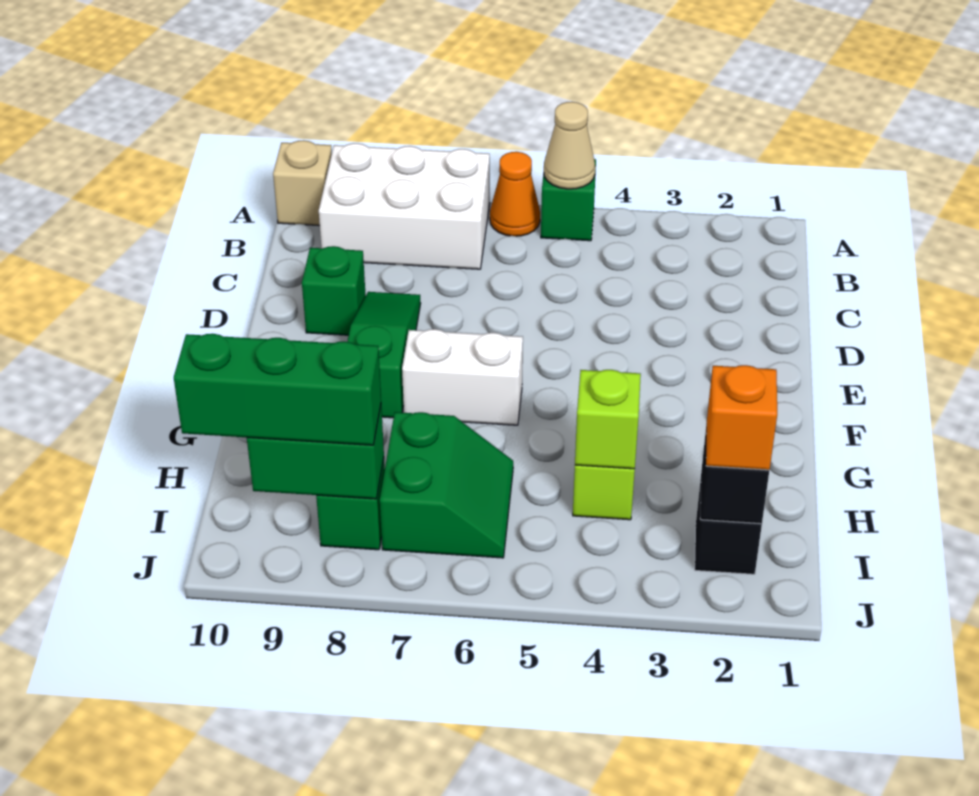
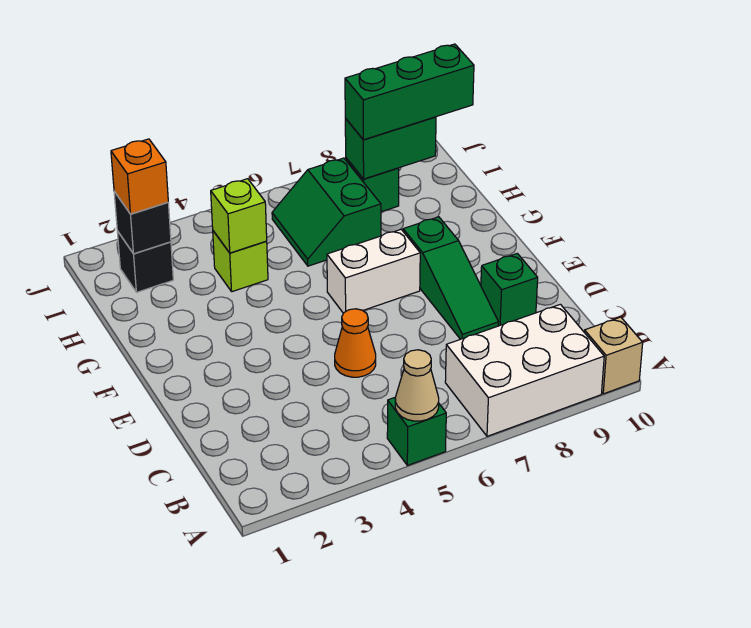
orange cone A6 level 1 -> orange cone D5 level 1

